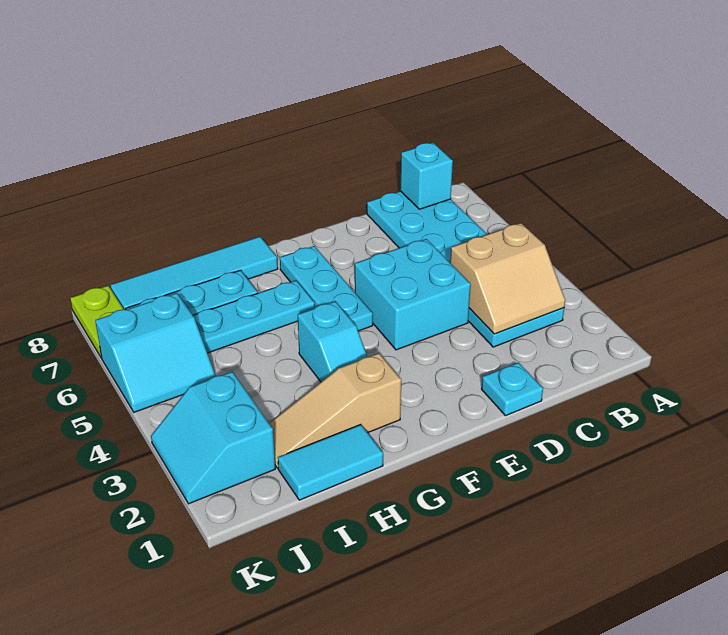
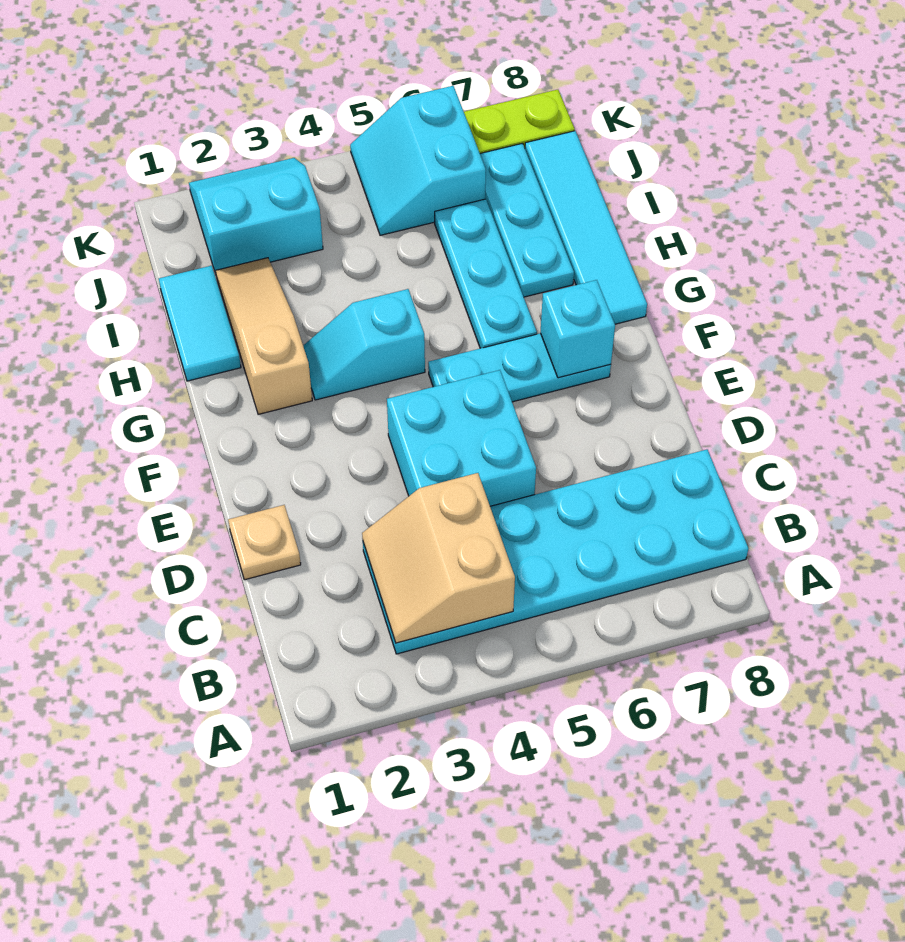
cyan brick B8 level 2 -> cyan brick F7 level 2
cyan plate D1 level 1 -> tan plate D1 level 1

